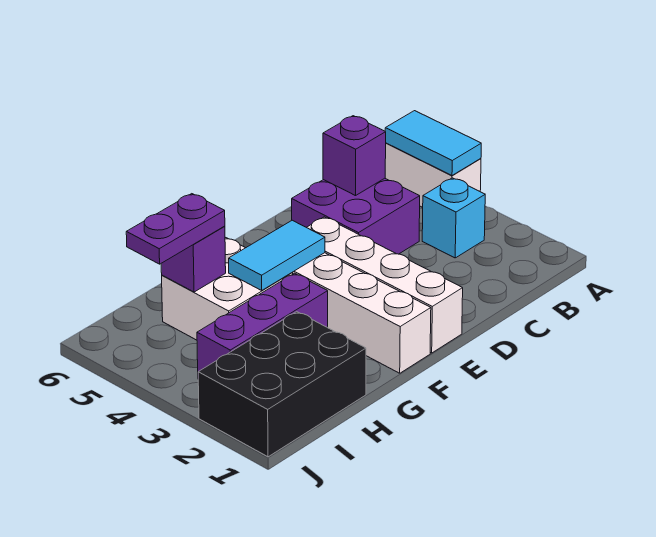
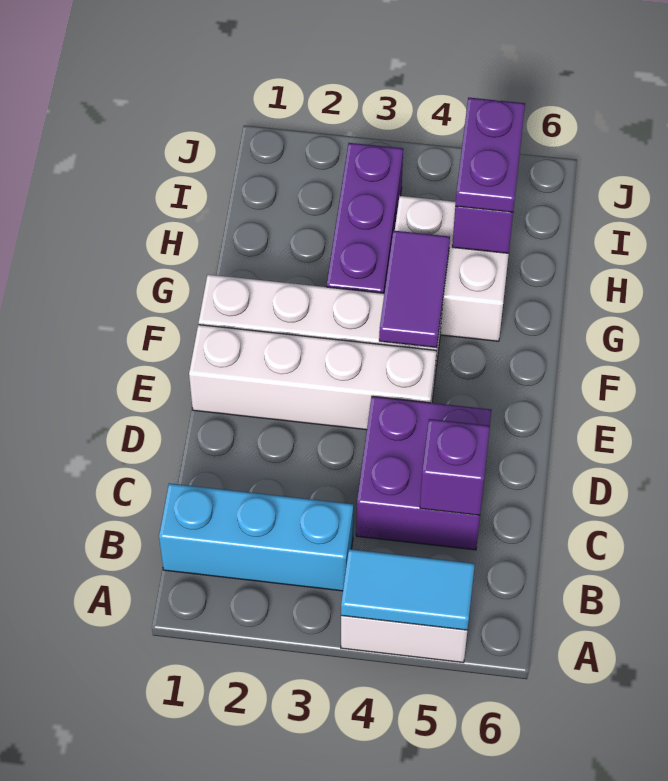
cyan brick B3 level 1 -> cyan brick B1:B3 level 1
cyan tile F4:G4 level 2 -> purple tile F4:G4 level 2
black brick H1:J2 level 1 -> none

